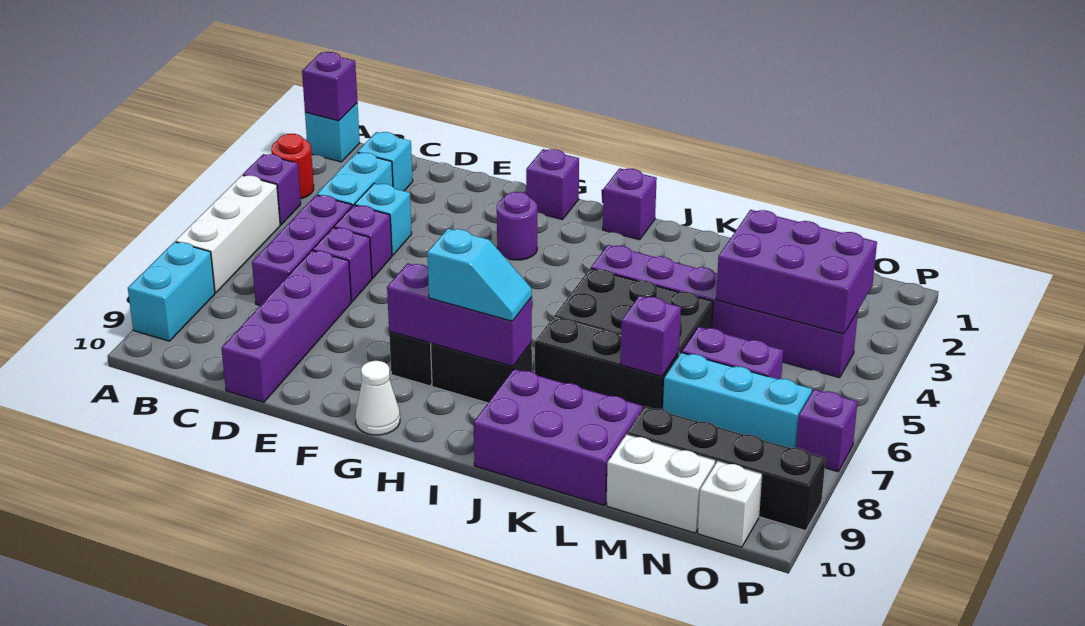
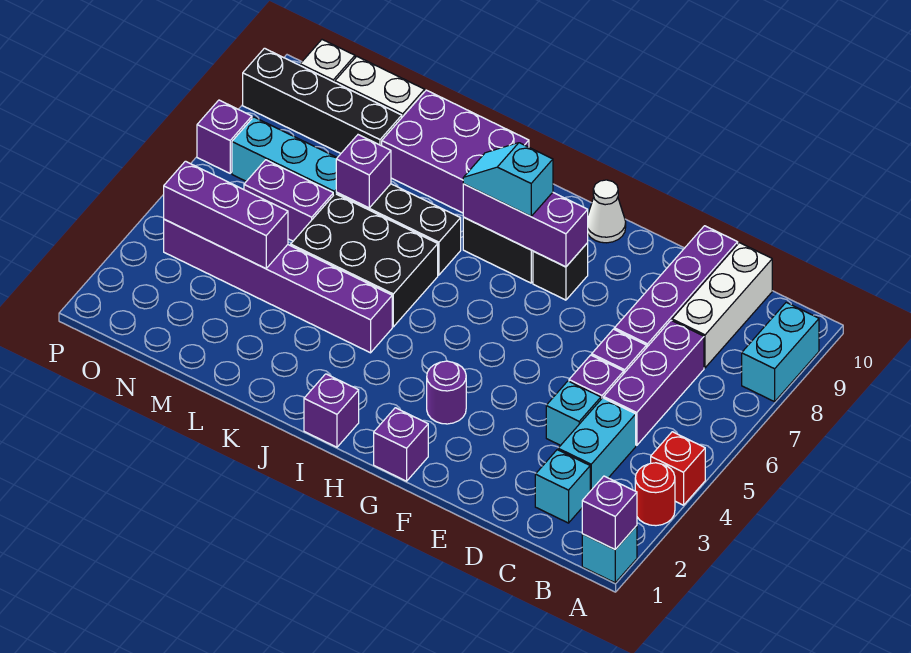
purple brick A4 level 1 -> red brick A4 level 1
white brick A5:A7 level 1 -> white brick C8:C10 level 1
purple brick M3:O4 level 2 -> purple brick M4:O4 level 2

